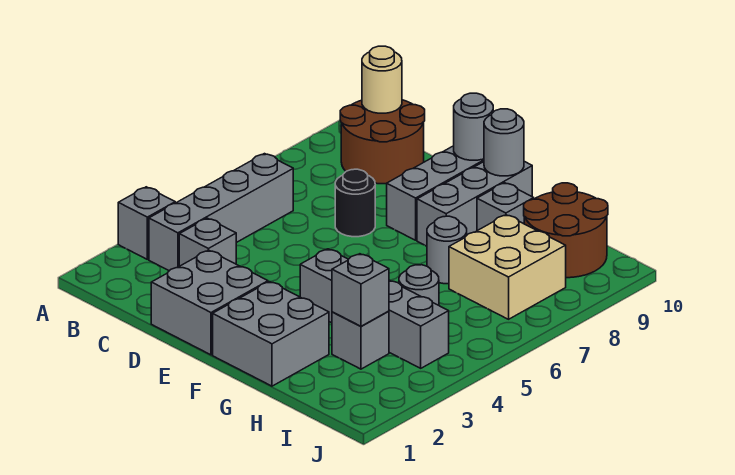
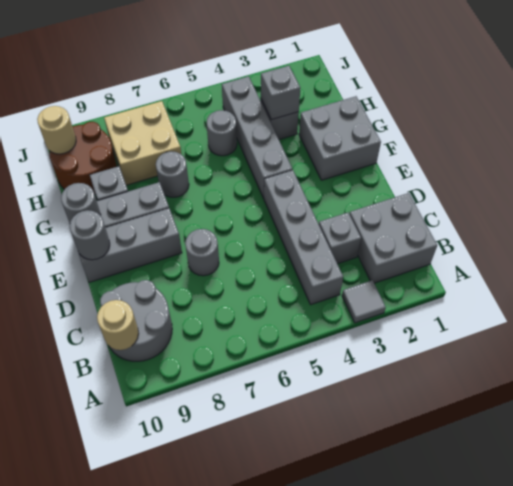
grey brick A3 level 1 -> grey tile A3 level 1
grey brick B3:B6 level 1 -> grey brick B4:E4 level 1
brown round brick B9:C10 level 1 -> grey round brick B9:C10 level 1
grey brick D1:E2 level 1 -> grey brick B1:C2 level 1
black round brick D7 level 1 -> grey round brick D7 level 1
none -> tan round brick I10 level 2

